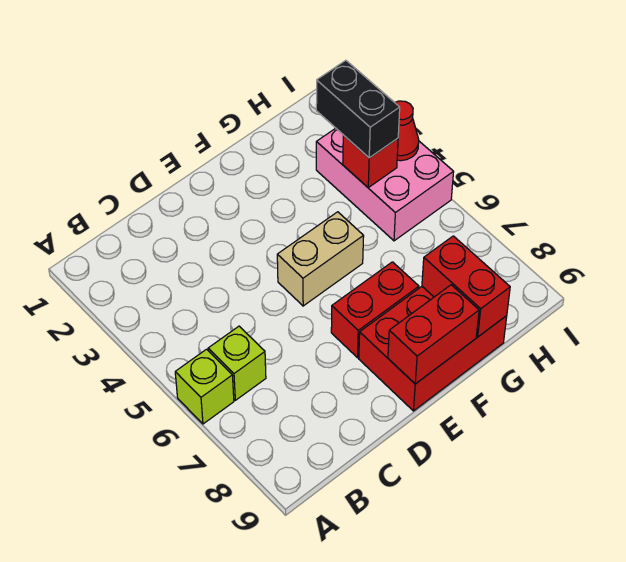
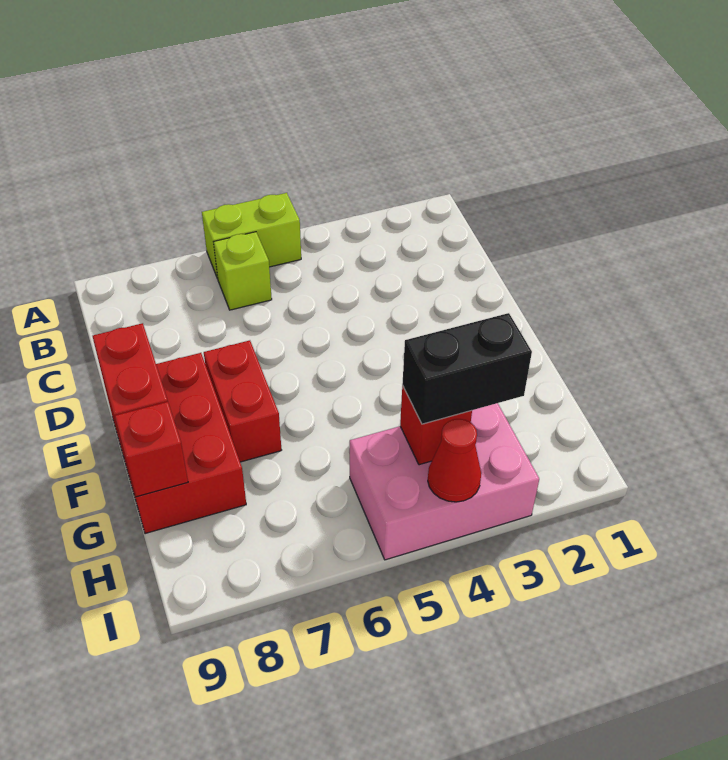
lime brick A6 level 1 -> lime brick A5:A6 level 1
tan brick E5:F5 level 1 -> none
red brick G8:G9 level 2 -> red brick G9 level 2

